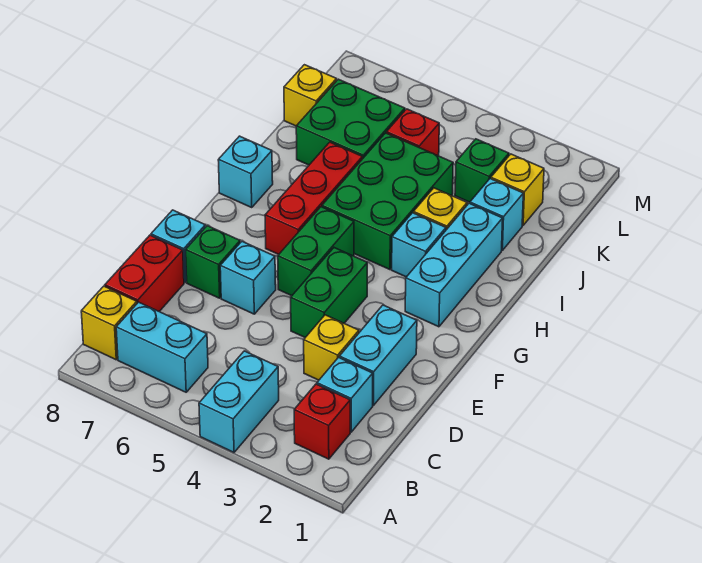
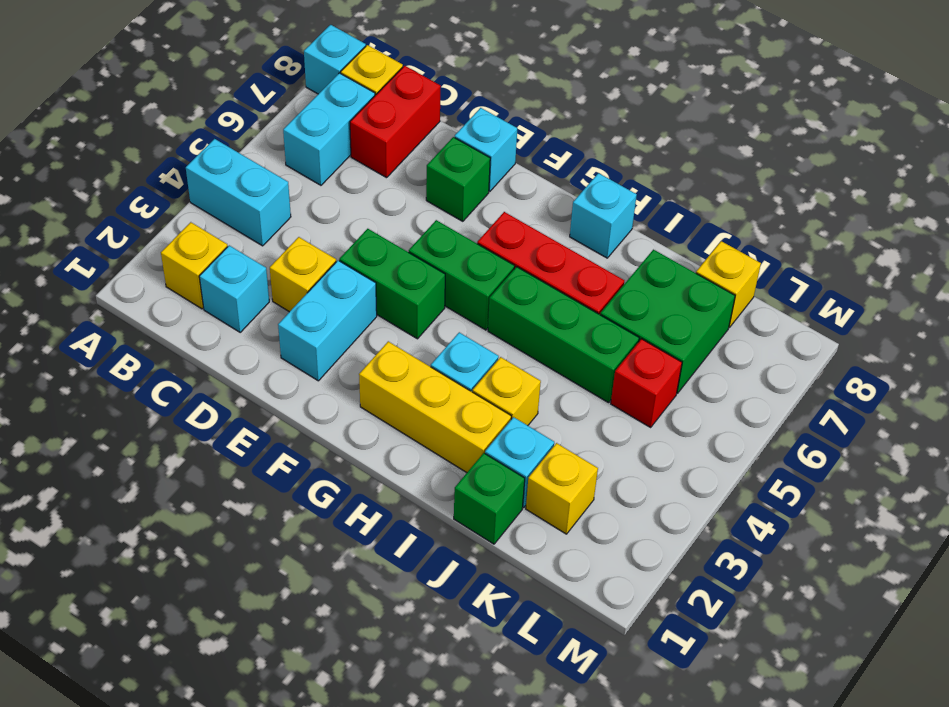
red brick B2 level 1 -> yellow brick B2 level 1
red brick C8:D8 level 1 -> red brick C7:C8 level 1
cyan brick D2:E2 level 1 -> cyan brick E2:E3 level 1
cyan brick E6 level 1 -> cyan brick A8 level 1
cyan brick G2:I2 level 1 -> yellow brick G2:I2 level 1
green brick H4:J5 level 1 -> green brick H5:J5 level 1
green brick K3 level 1 -> green brick J1 level 1

